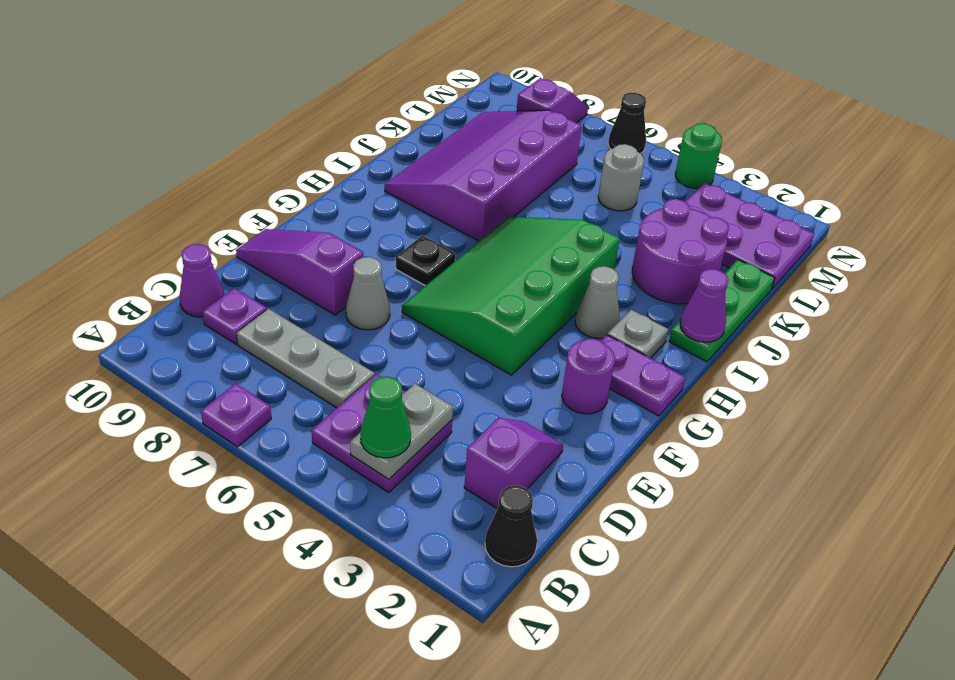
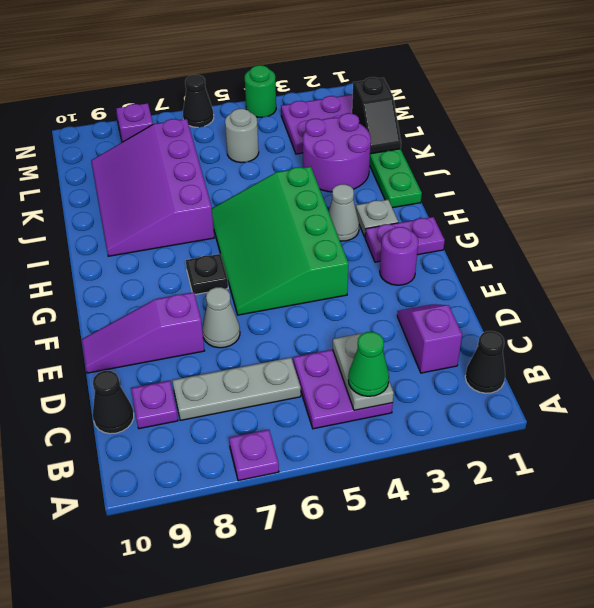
purple cone C10 level 1 -> black cone C10 level 1
purple cone I1 level 2 -> none
none -> black slope K1:L1 level 2 top L

